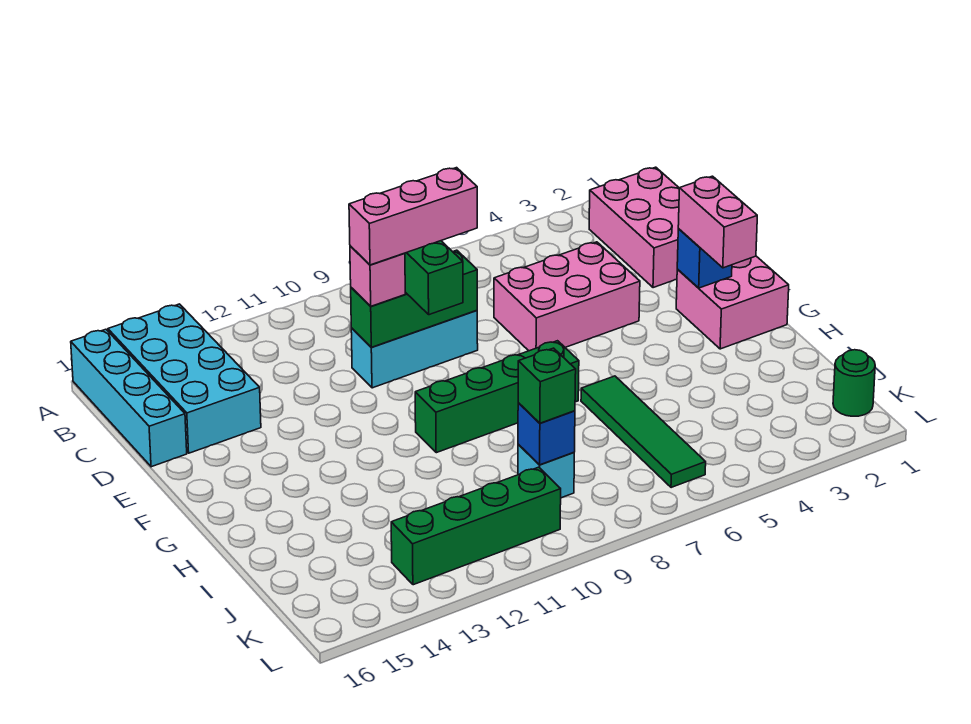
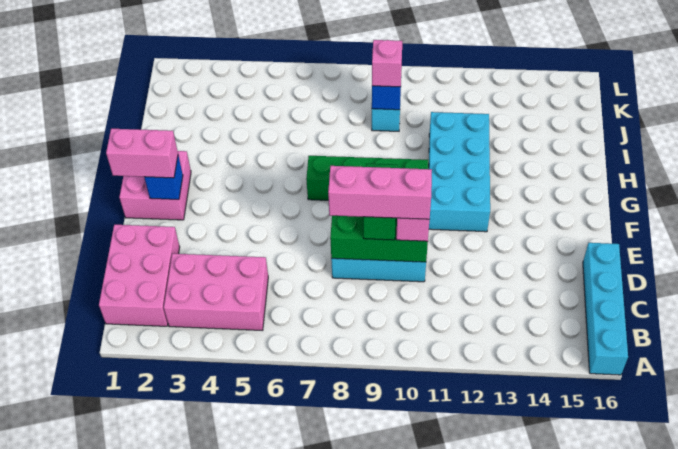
cyan brick A14:D15 level 1 -> cyan brick F11:I12 level 1
pink brick D4:E6 level 1 -> pink brick B3:C5 level 1
pink brick F2:G2 level 3 -> pink brick F1:F2 level 3
green tile H6:K6 level 1 -> none
green brick J9 level 3 -> pink brick J9 level 3
green round brick K1 level 1 -> none
green brick K10:K13 level 1 -> none

